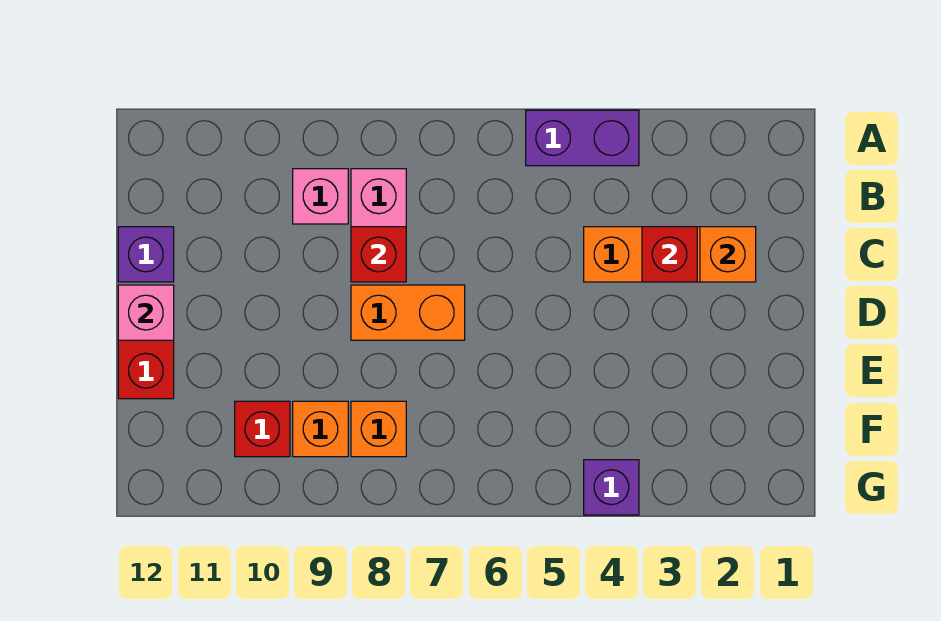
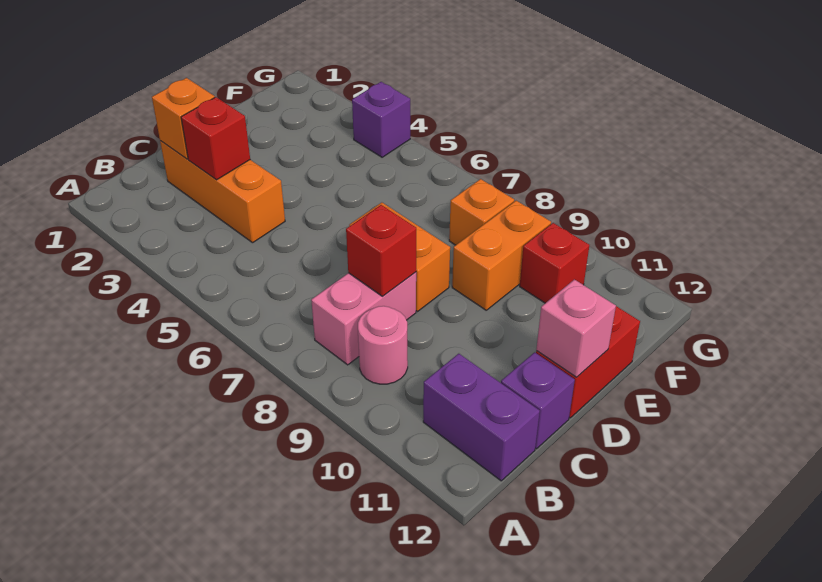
purple brick A4:A5 level 1 -> purple brick B11:B12 level 1
pink brick B9 level 1 -> pink round brick B9 level 1
orange brick F9 level 1 -> orange brick E9:F9 level 1

